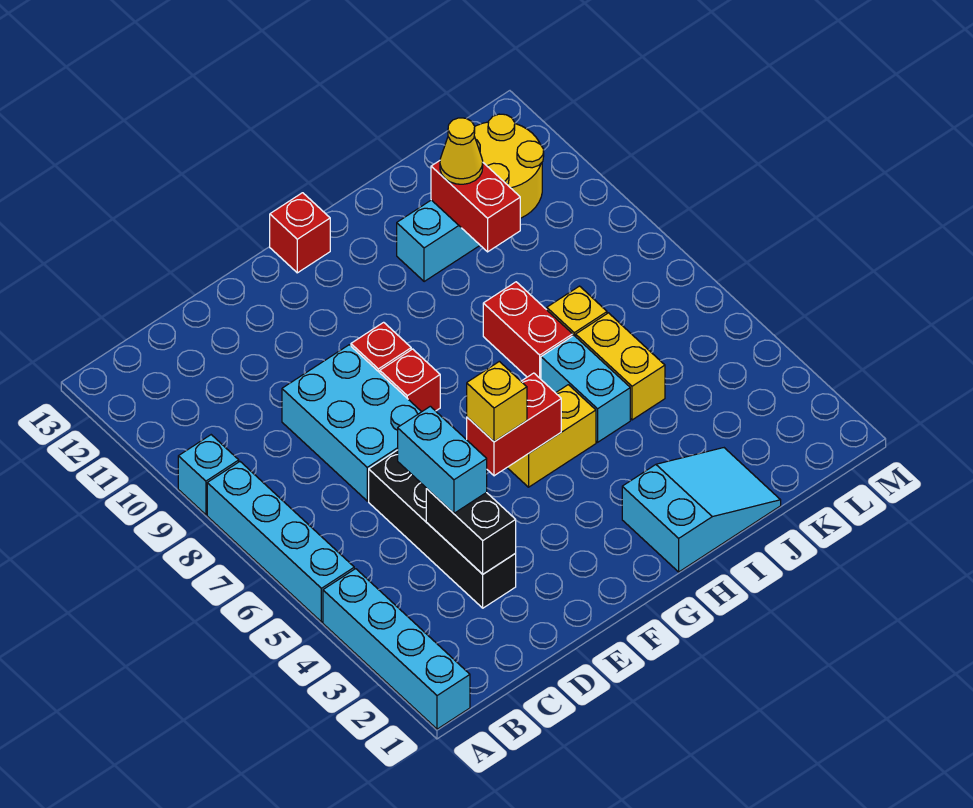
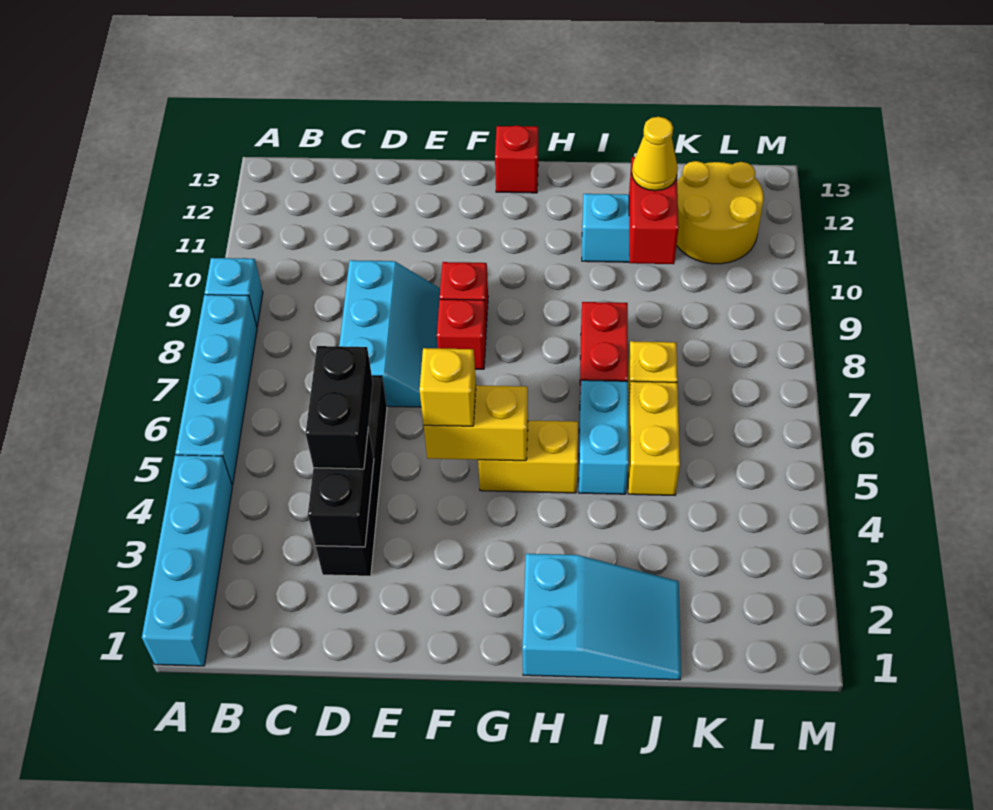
cyan brick D4:D5 level 3 -> black brick D4:D5 level 3
cyan brick D7:E9 level 1 -> cyan slope D7:E9 level 1 top D
red brick F5:G5 level 2 -> yellow brick F5:G5 level 2

